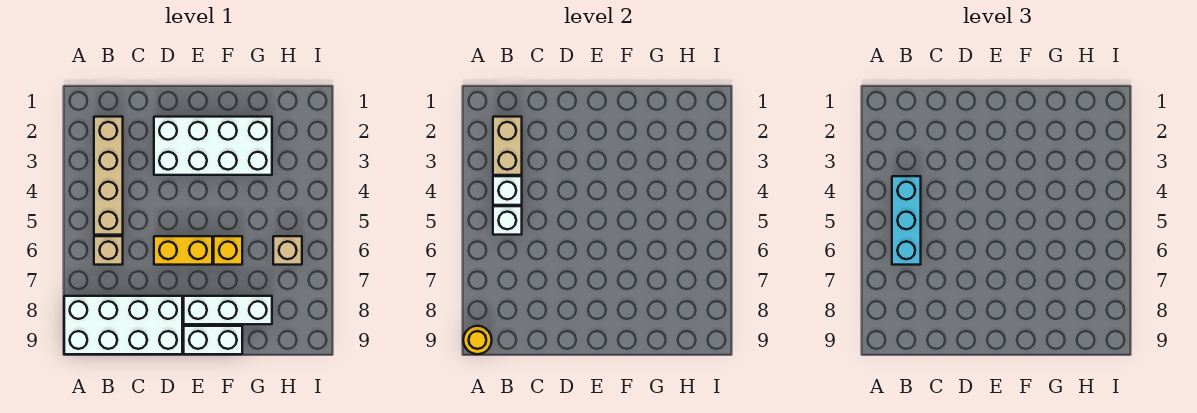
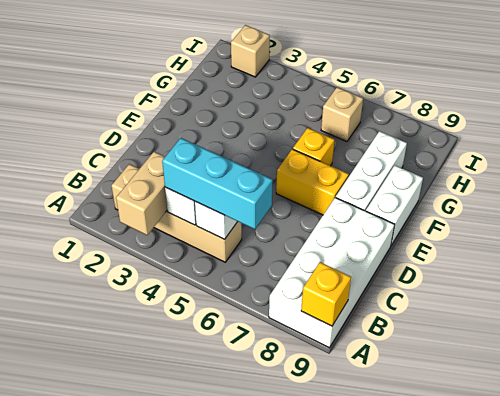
yellow round brick A9 level 2 -> yellow brick A9 level 2
tan brick B2:B3 level 2 -> tan brick A3:B3 level 2
tan brick B6 level 1 -> tan brick I2 level 1
white brick D2:G3 level 1 -> none
yellow brick D6:E6 level 1 -> yellow brick E6:E7 level 1

